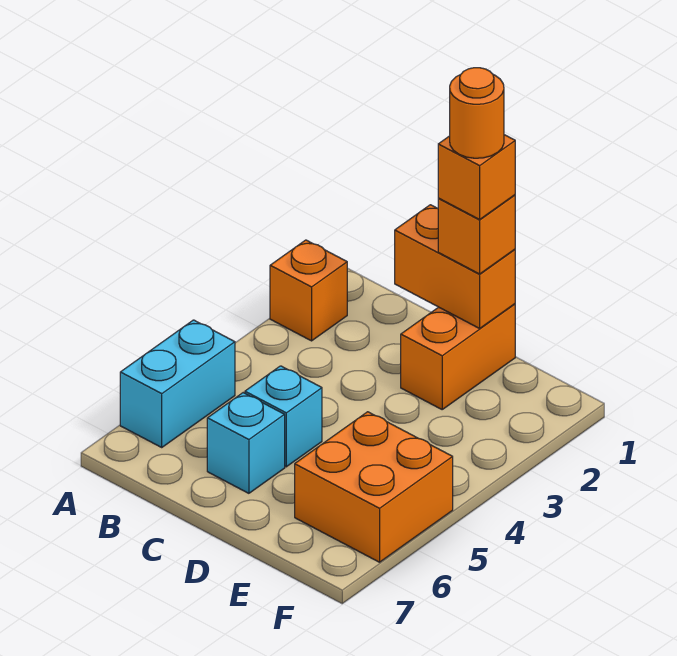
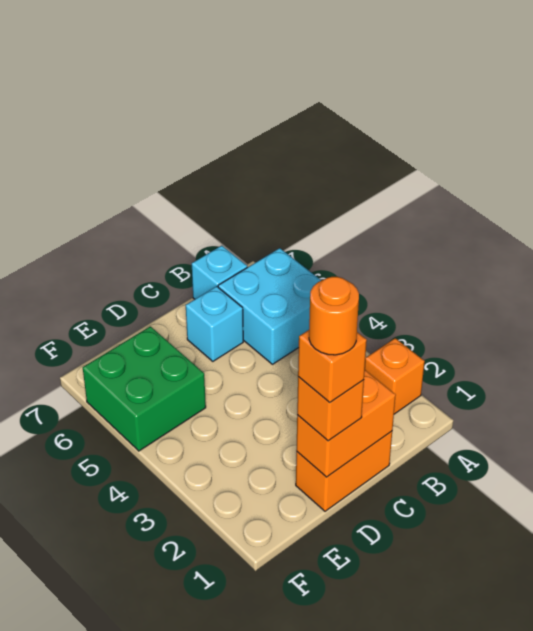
cyan brick A5:A6 level 1 -> cyan brick A5:B6 level 1
cyan brick C5 level 1 -> cyan brick B7 level 1
orange brick D1:D2 level 1 -> orange brick C1:D1 level 1
orange brick E5:F6 level 1 -> green brick E5:F6 level 1

